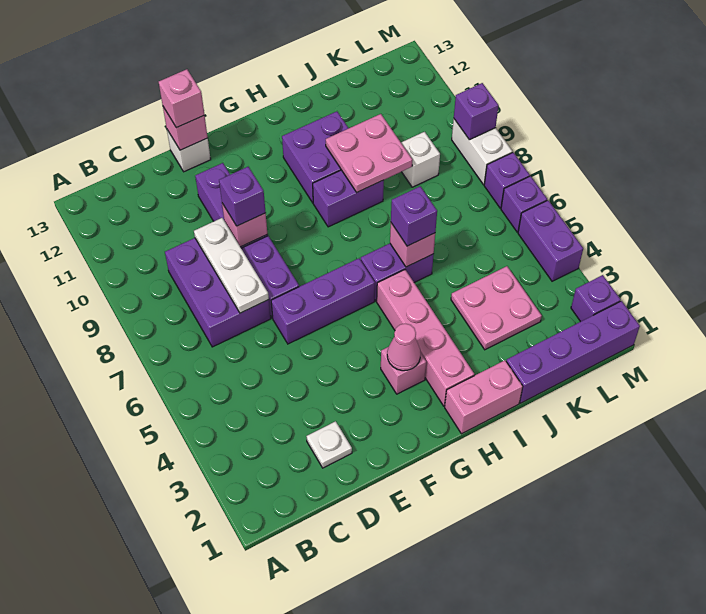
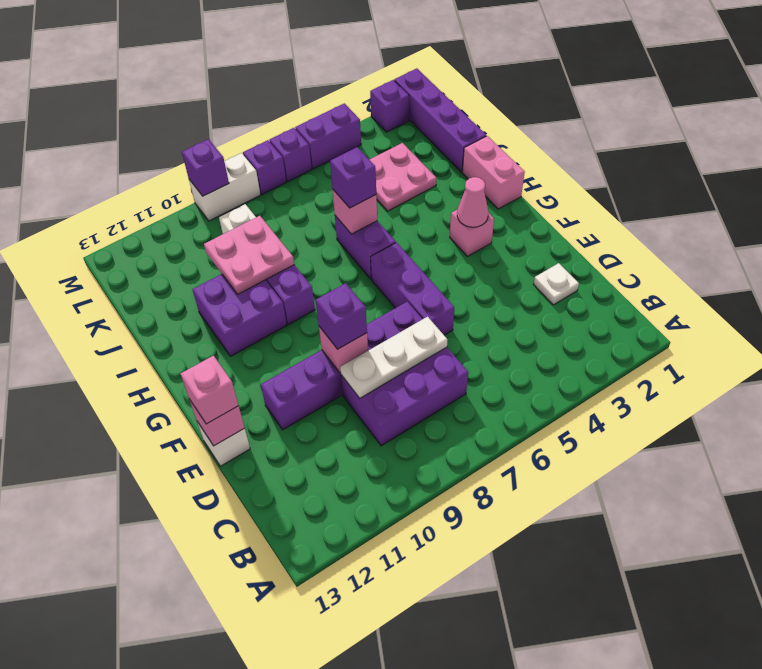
pink brick H2:H5 level 1 -> none

